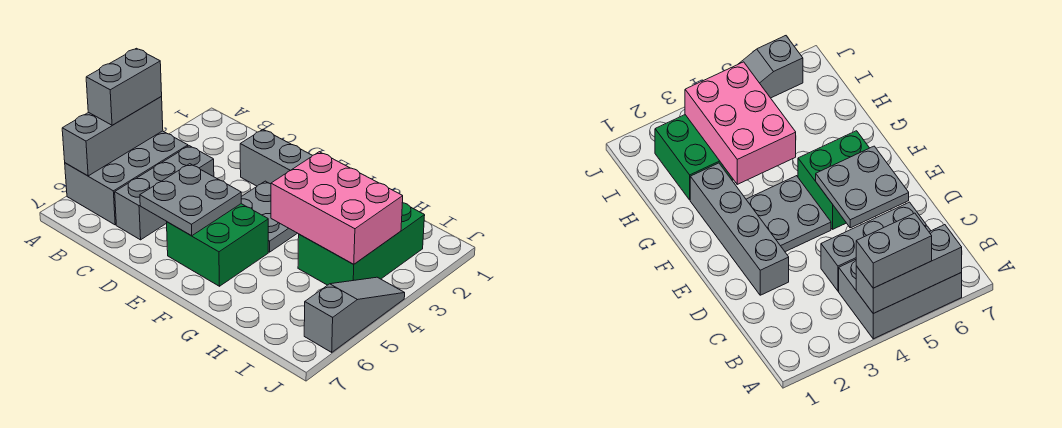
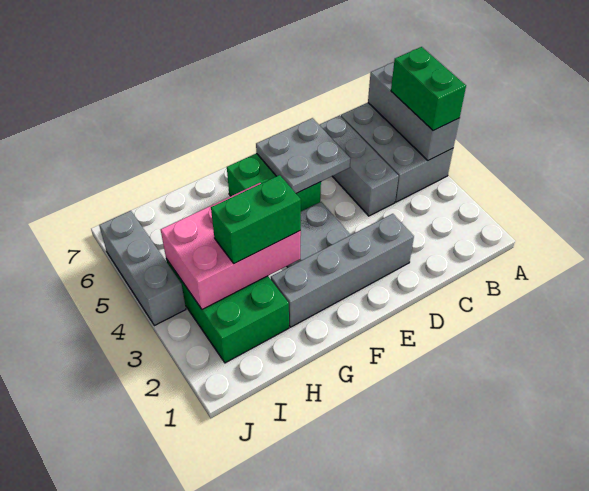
grey brick A4:A5 level 3 -> green brick A4:A5 level 3
none -> green brick G3:H3 level 3
grey slope J4:J6 level 1 top 6 -> grey brick J4:J6 level 1

